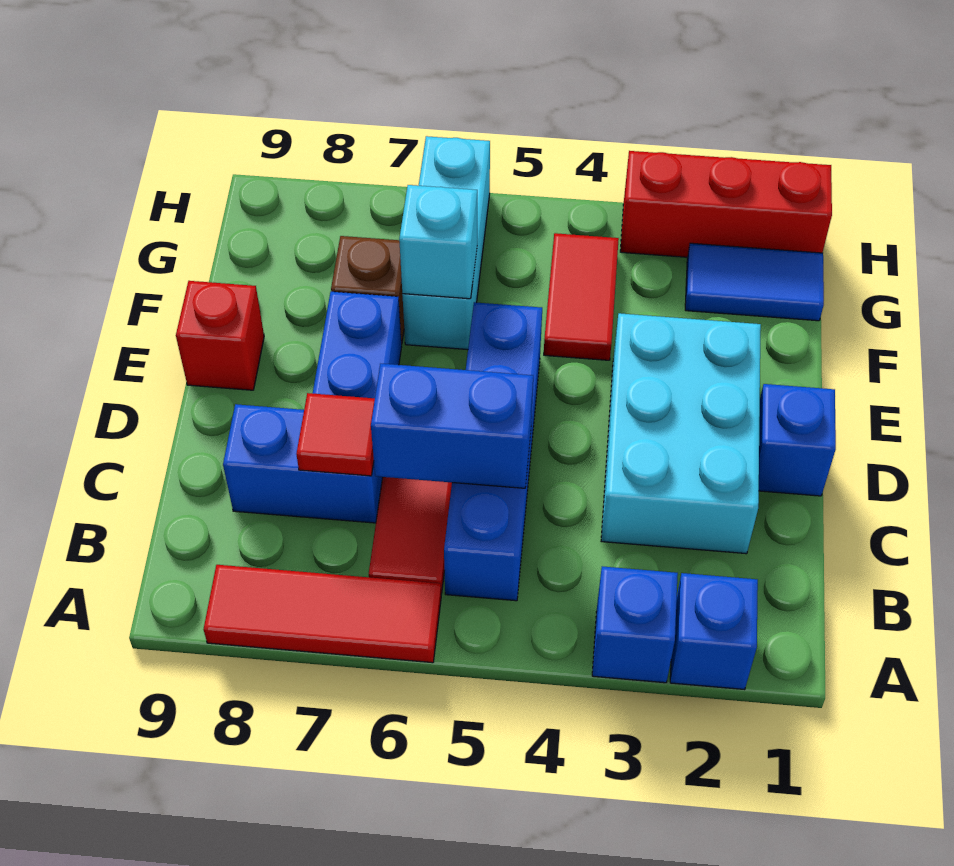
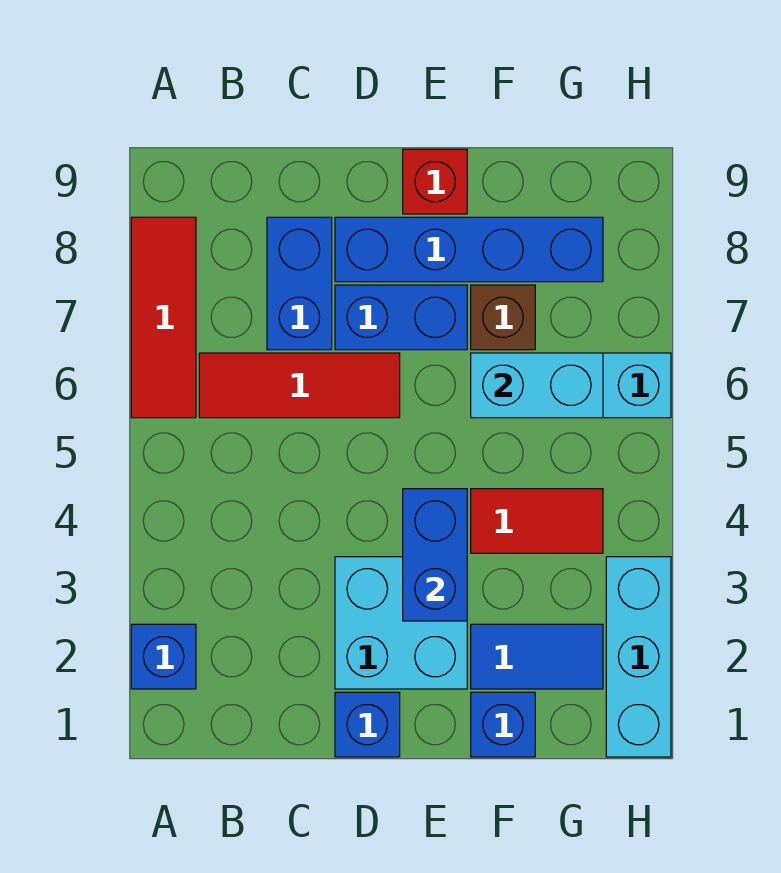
blue brick A3 level 1 -> blue brick F1 level 1
blue brick B5:E5 level 1 -> blue brick D8:G8 level 1
cyan brick C2:E3 level 1 -> cyan brick D2:E3 level 1
blue brick C5:C6 level 2 -> blue brick E3:E4 level 2
red tile C7 level 2 -> none
cyan brick F6 level 2 -> cyan brick F6:G6 level 2
blue tile G1:G2 level 1 -> blue tile F2:G2 level 1
red brick H1:H3 level 1 -> cyan brick H1:H3 level 1

